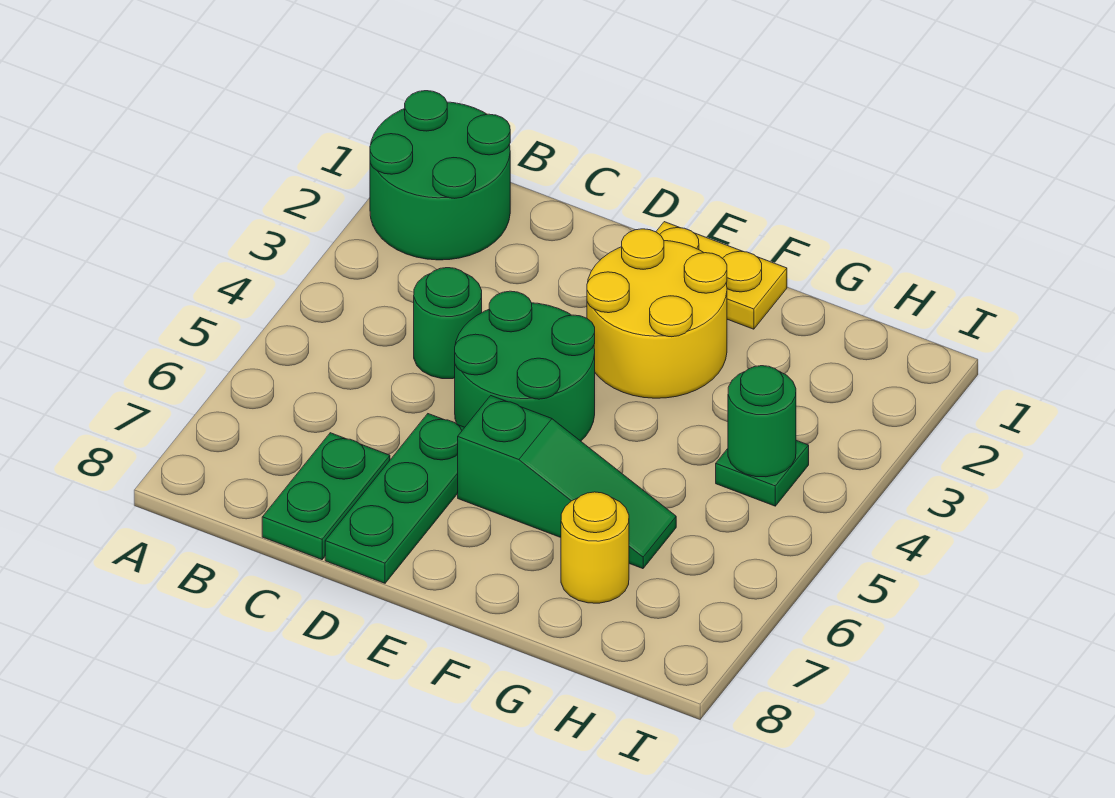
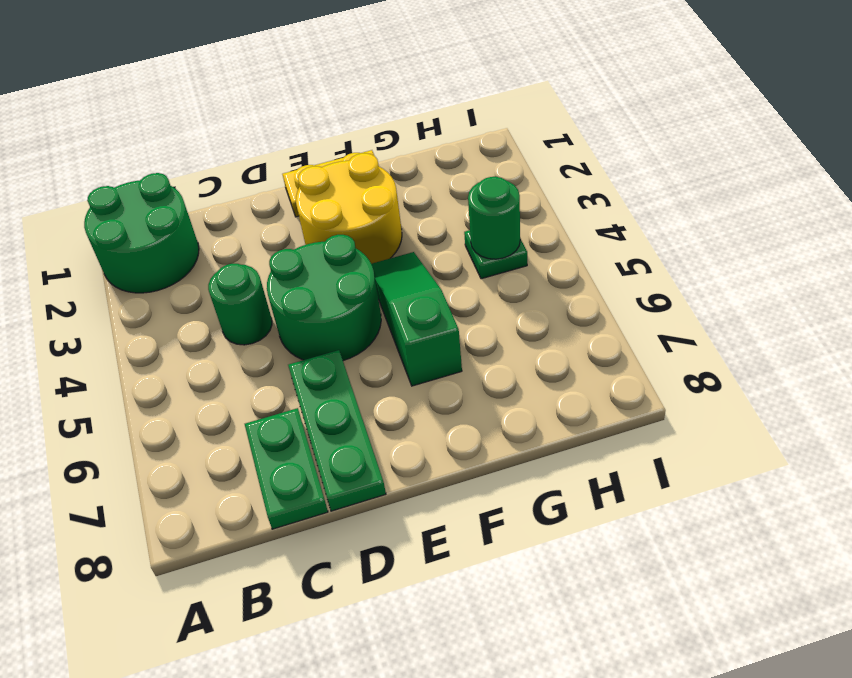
green slope E6:G6 level 1 top E -> green slope F4:F6 level 1 top 6
yellow round brick G7 level 1 -> none

